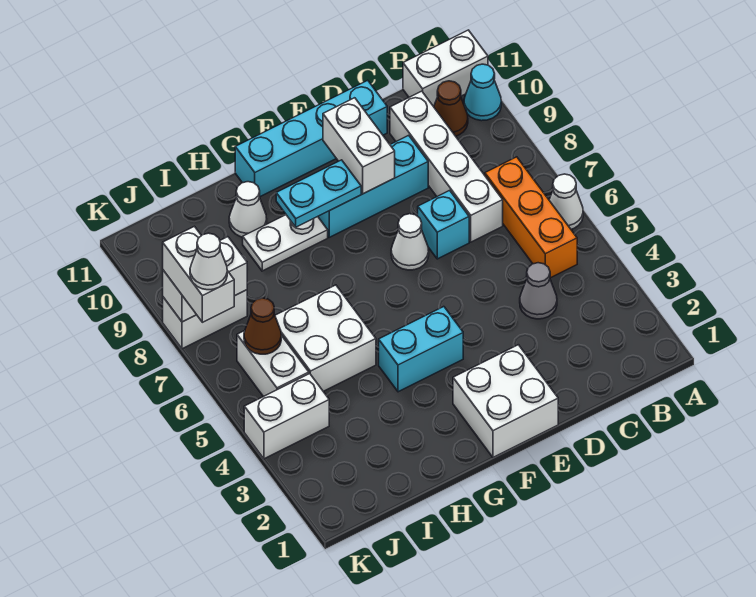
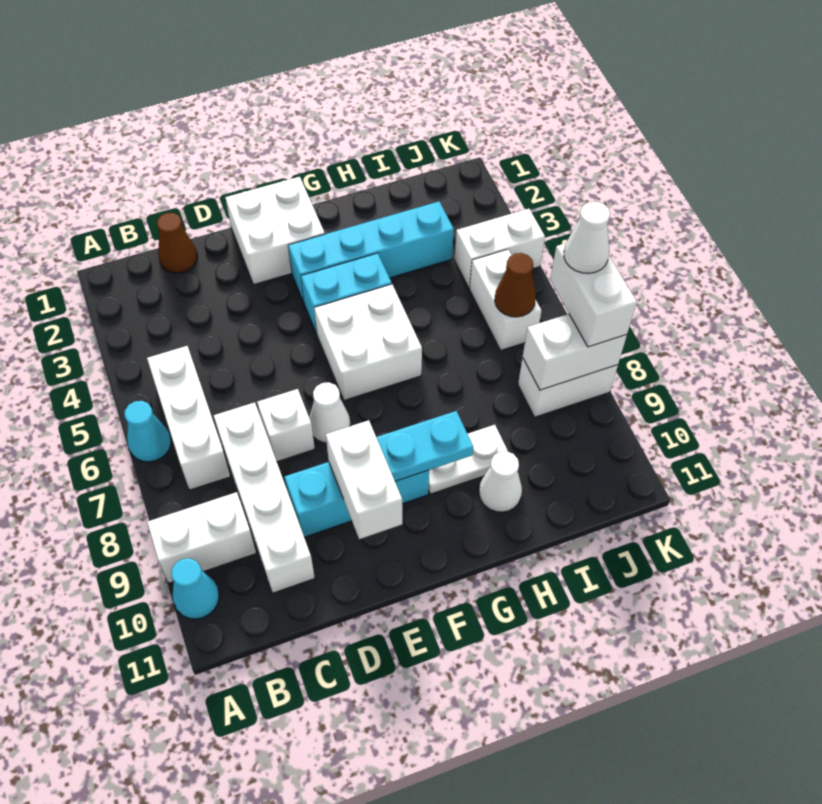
white cone A6 level 1 -> cyan cone A6 level 1
white brick A11:B11 level 1 -> white brick A9:B9 level 1
orange brick B5:B7 level 1 -> white brick B5:B7 level 1
brown cone B10 level 1 -> brown cone C1 level 1
grey cone C4 level 1 -> none
cyan brick D7 level 1 -> white brick D7 level 1
cyan brick D11:G11 level 1 -> cyan brick F3:I3 level 1
white brick H5:I6 level 1 -> white brick F5:G6 level 1

